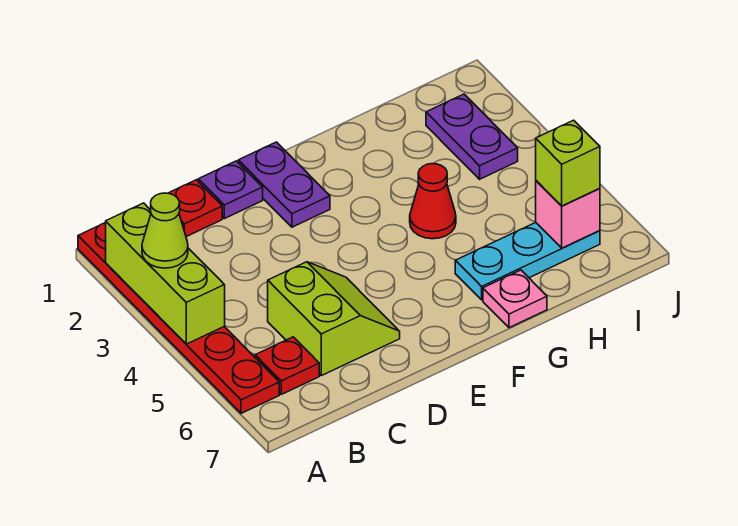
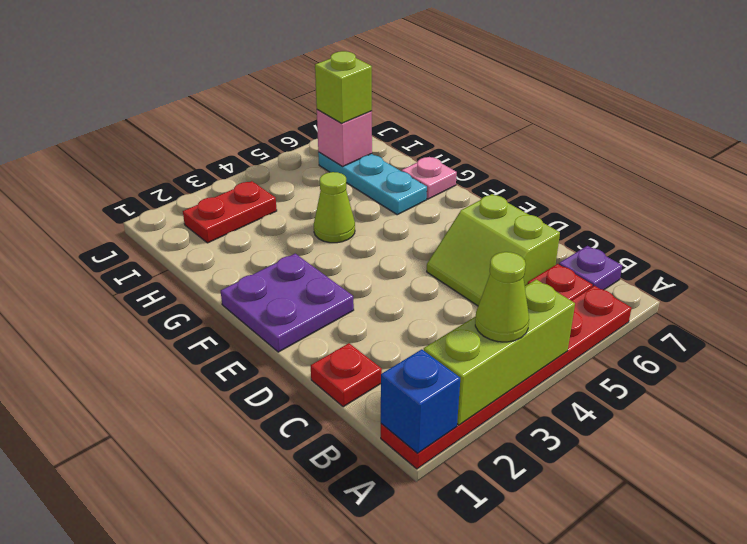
none -> blue brick A1 level 2
lime slope C5:D6 level 1 top C -> lime slope C5:D6 level 1 top 6
purple plate D1 level 1 -> purple plate B7 level 1
purple plate E1:E2 level 1 -> purple plate E1:F2 level 1
red cone G4 level 1 -> lime cone G4 level 1
purple plate I2:I3 level 1 -> red plate I2:I3 level 1

